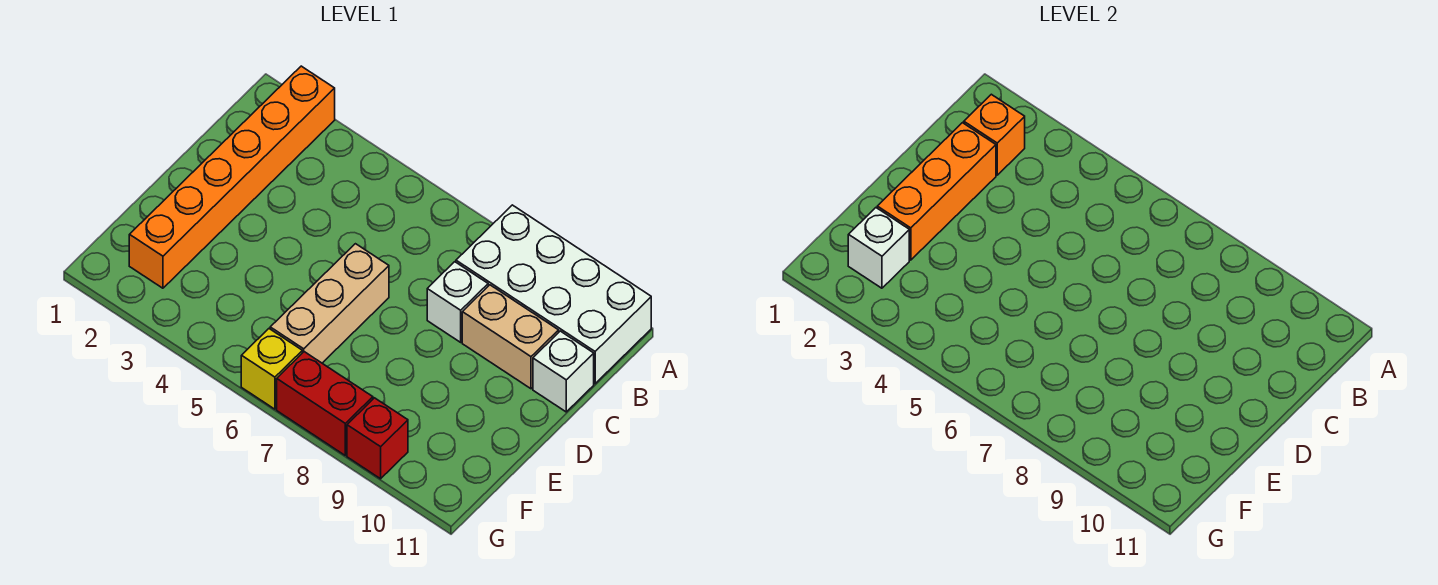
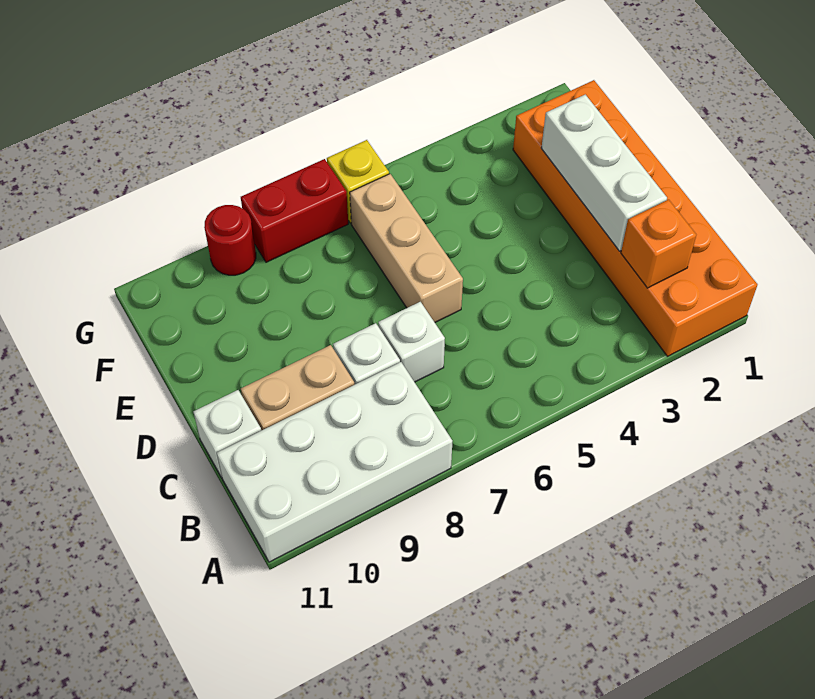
orange brick A2:F2 level 1 -> orange brick A1:F2 level 1
orange brick C2:E2 level 2 -> white brick C2:E2 level 2
white brick F2 level 2 -> white brick C7 level 1
red brick G9 level 1 -> red round brick G9 level 1

